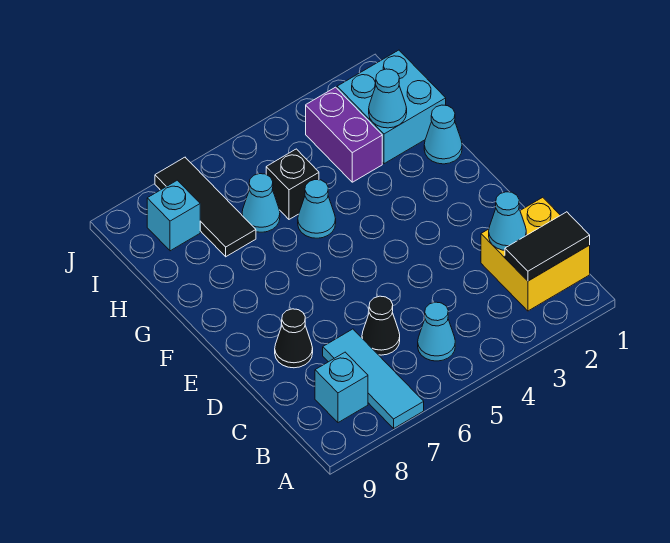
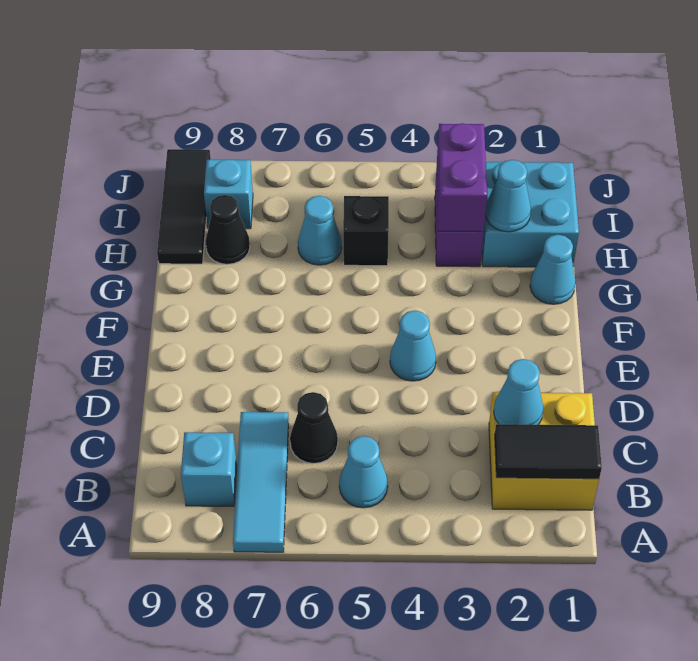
black cone D8 level 1 -> black cone H8 level 1
cyan cone G5 level 1 -> cyan cone E4 level 1
none -> purple brick H3:I3 level 2
black tile H7:J7 level 1 -> black tile H9:J9 level 1

